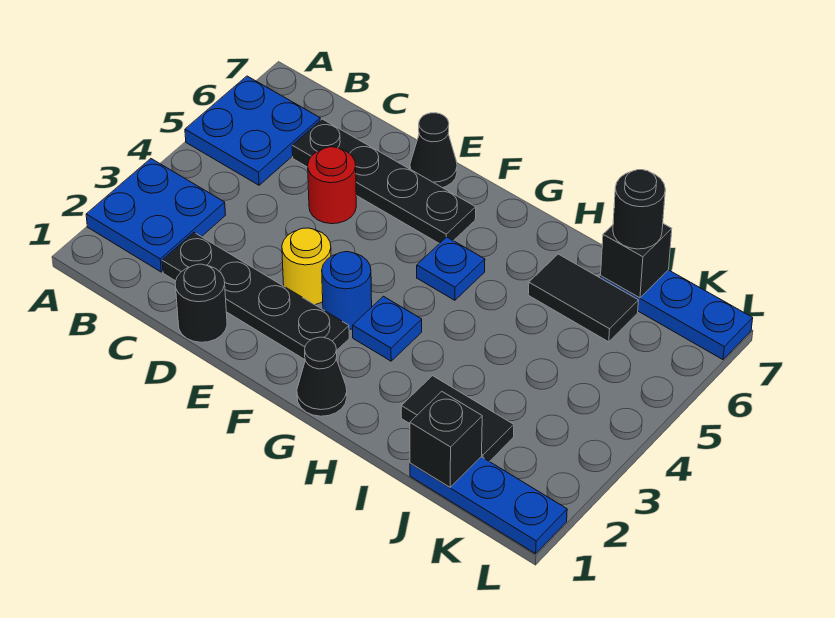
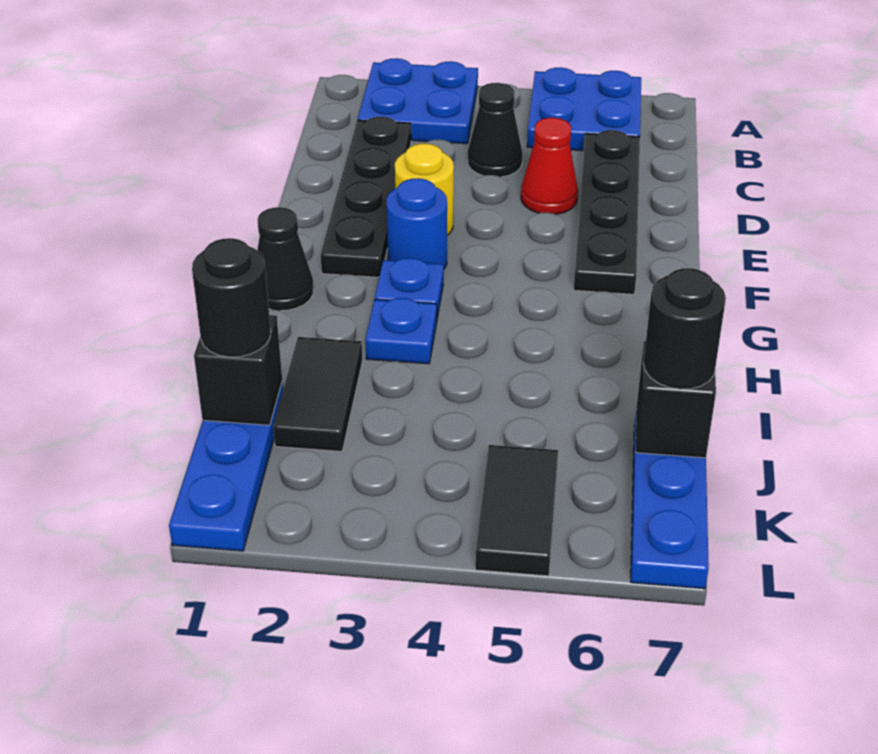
black round brick D1 level 1 -> black round brick J1 level 3
red round brick D5 level 1 -> red cone D5 level 1
black cone E7 level 1 -> black cone C4 level 1
blue plate G5 level 1 -> blue plate H3 level 1
black tile I6:J6 level 1 -> black tile K5:L5 level 1

